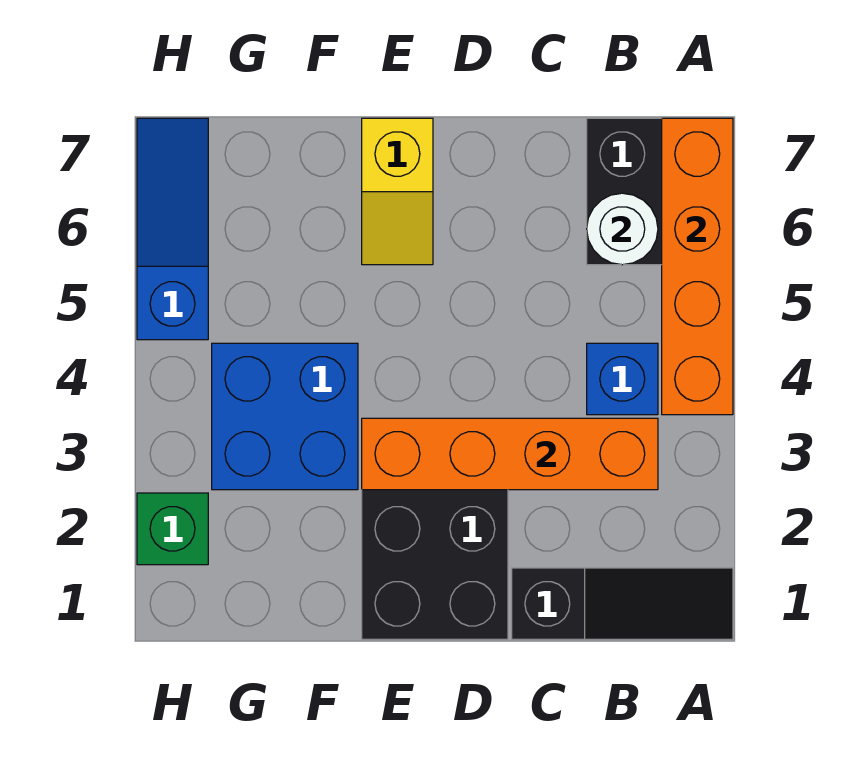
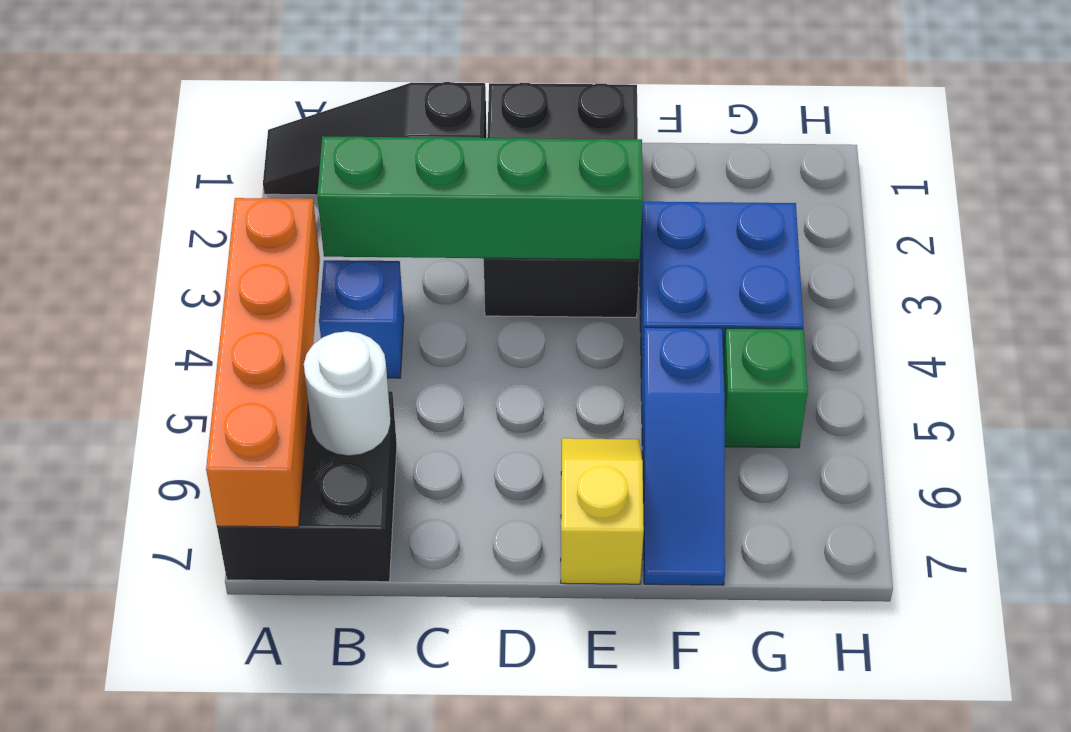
orange brick B3:E3 level 2 -> green brick B3:E3 level 2
green brick H2 level 1 -> green brick G5 level 1
blue slope H5:H7 level 1 top 5 -> blue slope F5:F7 level 1 top 5

